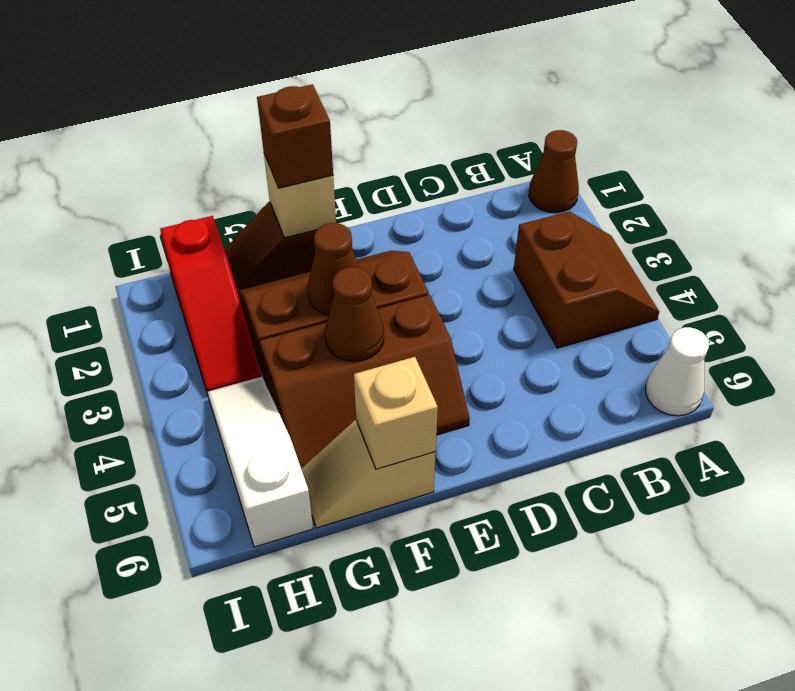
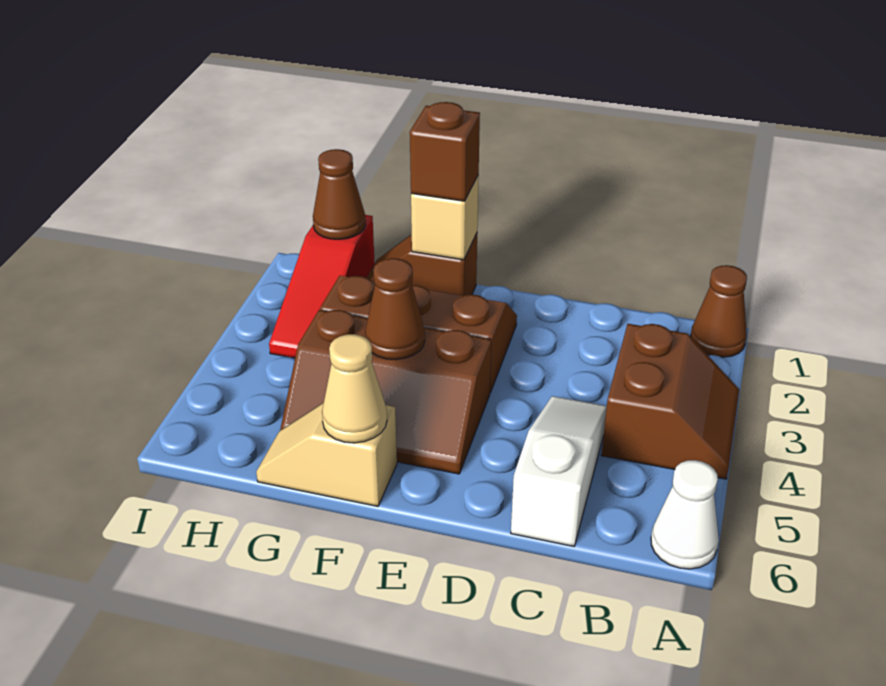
brown cone F3 level 2 -> brown cone H1 level 2
tan brick F6 level 2 -> tan cone F6 level 2
white slope H4:H6 level 1 top 6 -> white slope C4:C6 level 1 top 6

